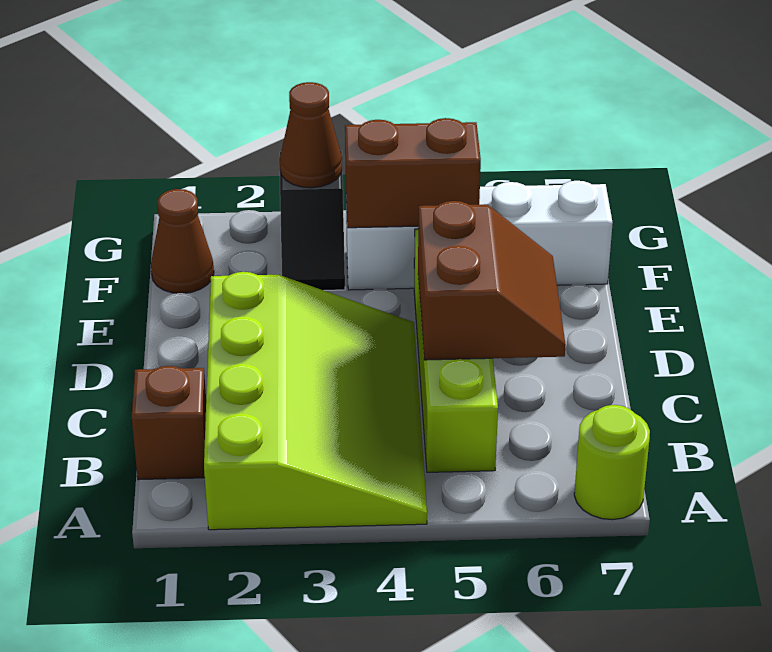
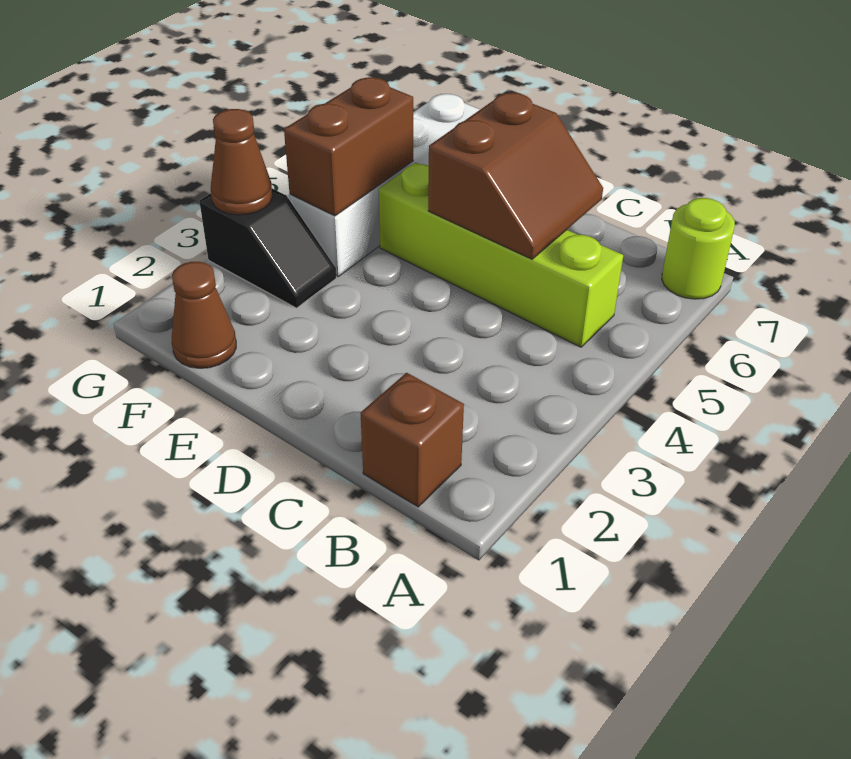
lime slope A2:D4 level 1 top 2 -> none
brown slope C5:D6 level 2 top 5 -> brown slope C5:D6 level 2 top D

